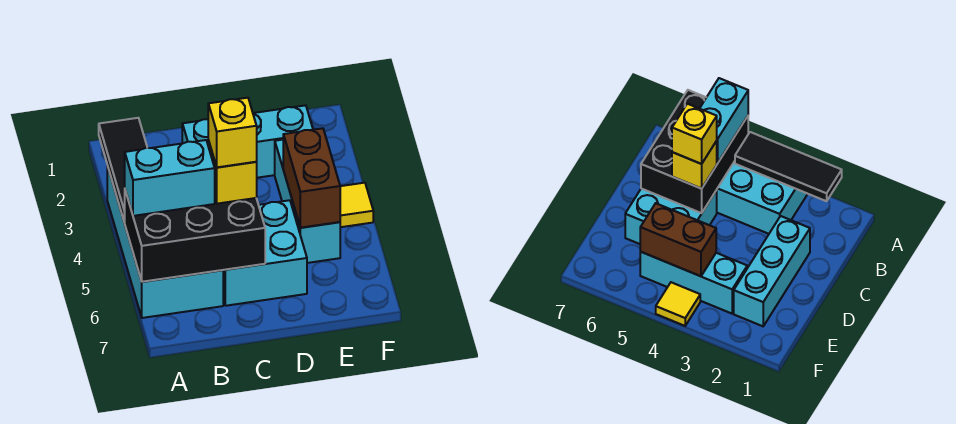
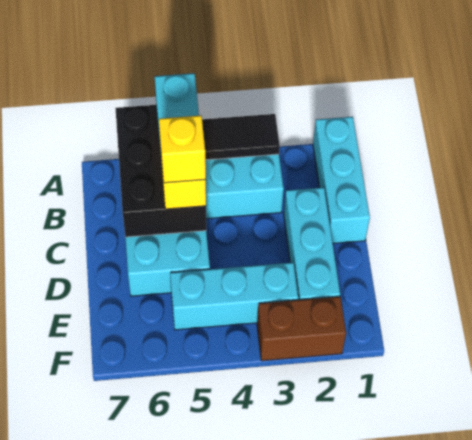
none -> cyan brick A1:C1 level 1
black tile A2:A4 level 2 -> black tile A3:A4 level 2
brown brick E4:E5 level 2 -> brown brick F2:F3 level 1
yellow tile F4 level 1 -> none

